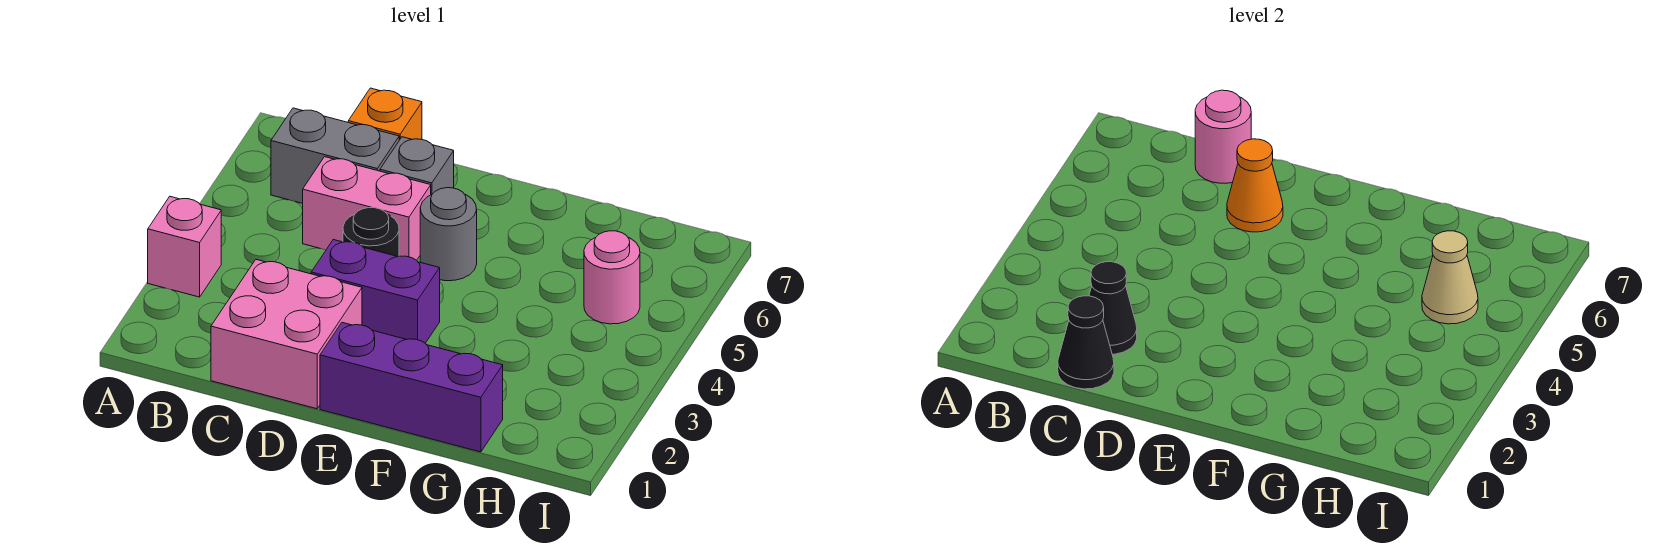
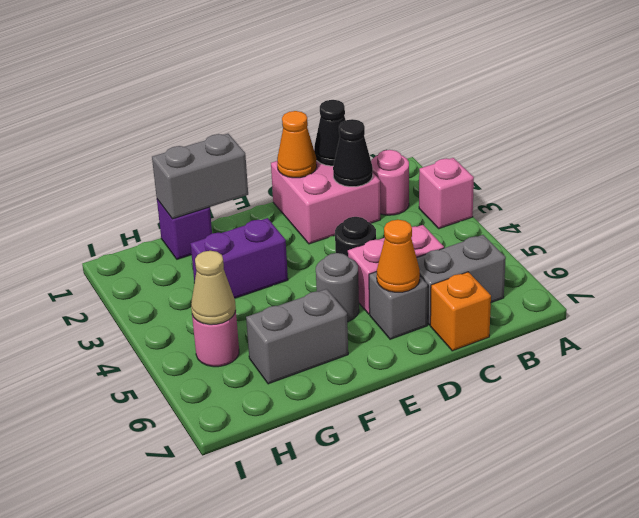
pink round brick C7 level 2 -> pink round brick B2 level 1
none -> orange cone D1 level 2
purple brick D3:E3 level 1 -> purple brick F3:G3 level 1
purple brick E1:G1 level 1 -> purple brick G1 level 1
none -> grey brick F1:G1 level 2
none -> grey brick F6:G6 level 1

